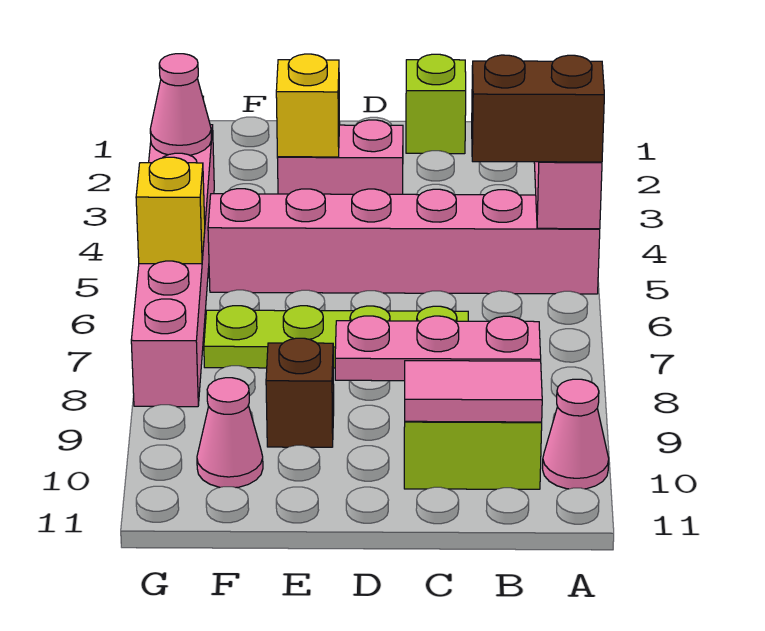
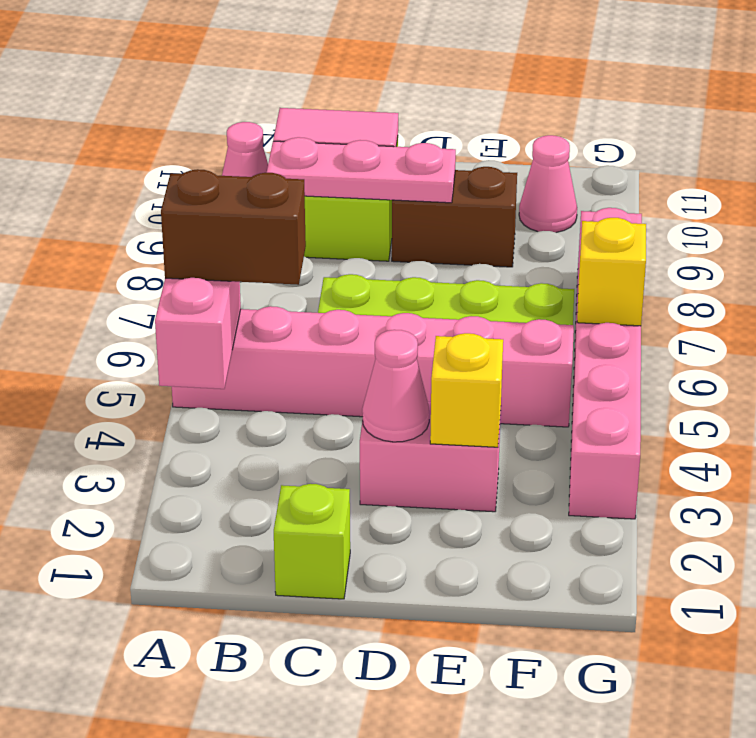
brown brick E9 level 1 -> brown brick D9:E9 level 1
pink cone G3 level 2 -> pink cone D3 level 2

